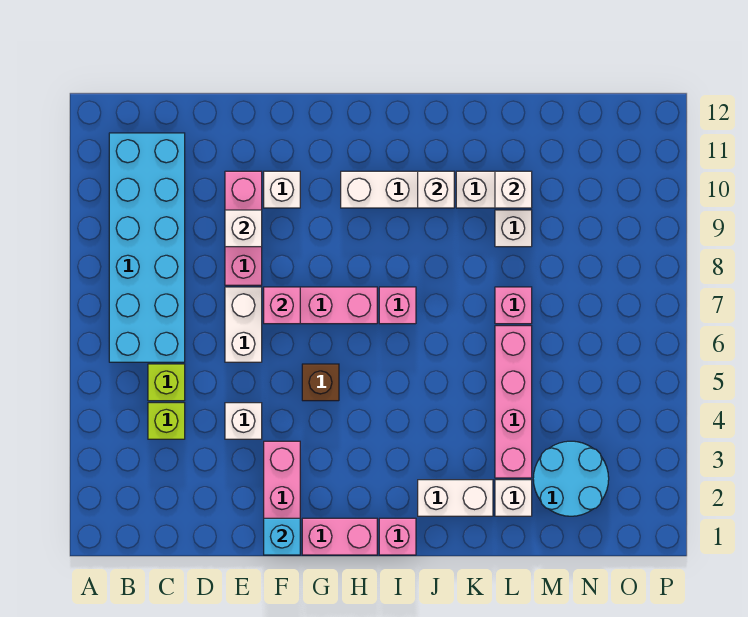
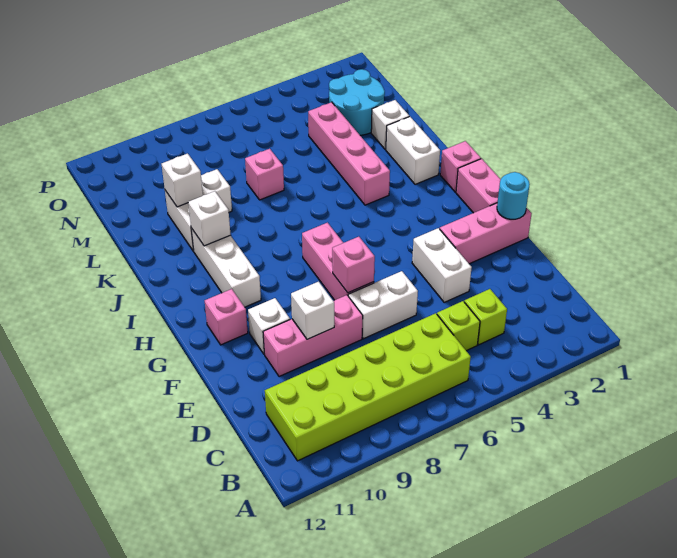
cyan brick B6:C11 level 1 -> lime brick B6:C11 level 1
white brick E4 level 1 -> white brick E4:F4 level 1
cyan brick F1 level 2 -> cyan round brick F1 level 2
brown brick G5 level 1 -> none
pink brick I7 level 1 -> pink brick G11 level 1
pink brick L3:L6 level 1 -> pink brick J4:M4 level 1

